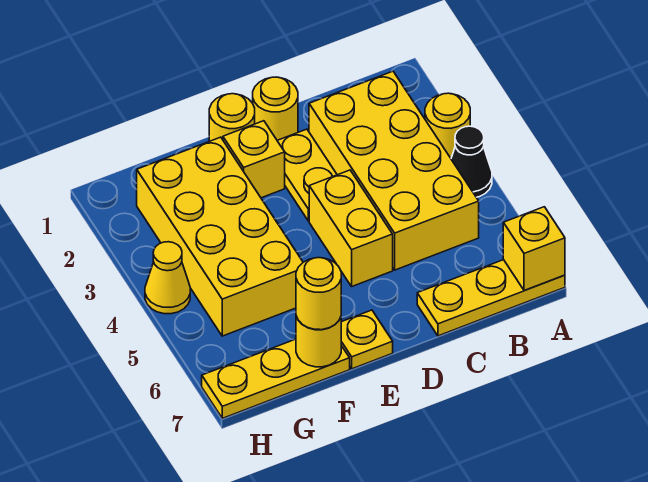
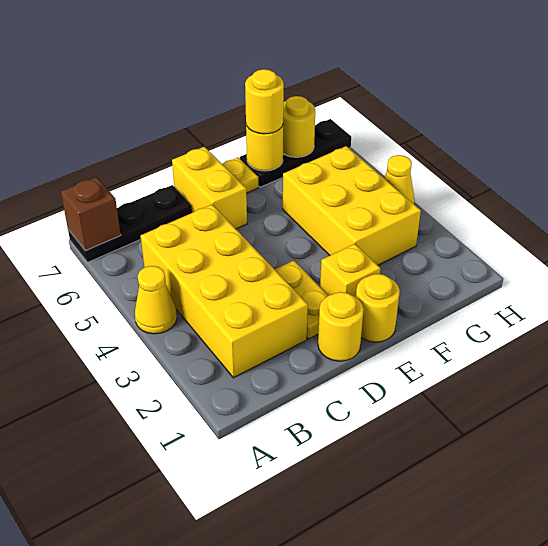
yellow round brick A3 level 1 -> yellow round brick G7 level 2
black cone A4 level 1 -> yellow cone A4 level 1
yellow plate A7:C7 level 1 -> black plate A7:C7 level 1
yellow brick A7 level 2 -> brown brick A7 level 2
yellow brick D4:D5 level 1 -> yellow brick D6:D7 level 1
yellow brick F2:G5 level 1 -> yellow brick F3:G5 level 1
yellow plate F7:H7 level 1 -> black plate F7:H7 level 1

